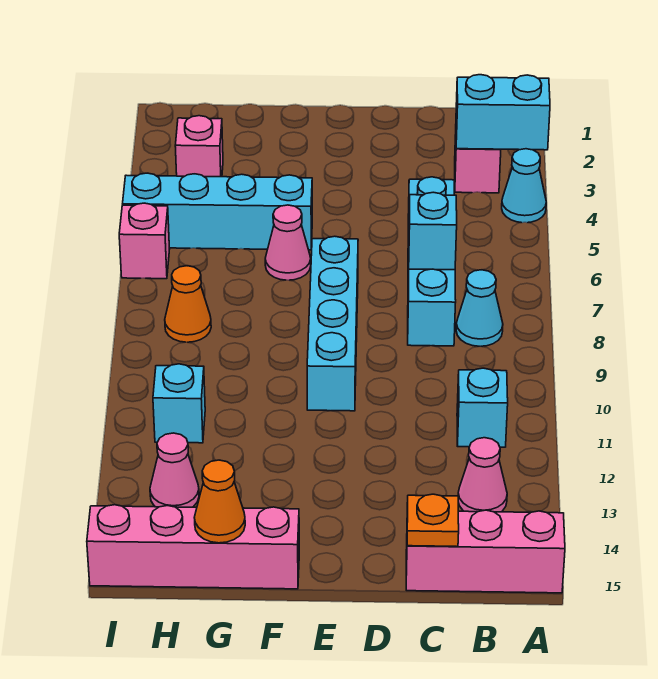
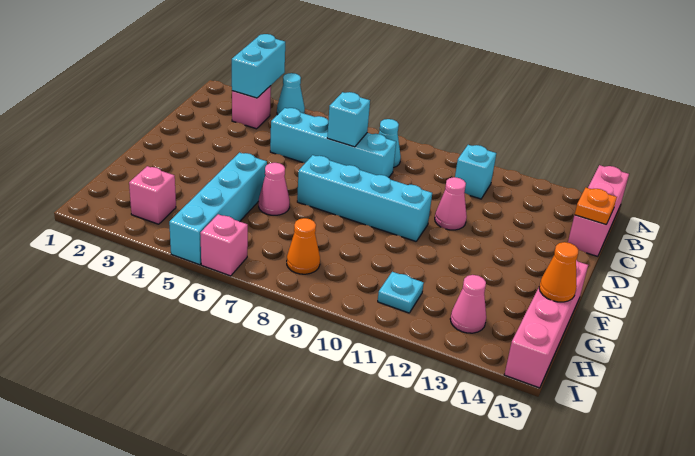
pink cone B13 level 1 -> pink cone D11 level 1
cyan brick H11 level 1 -> cyan plate H11 level 1

